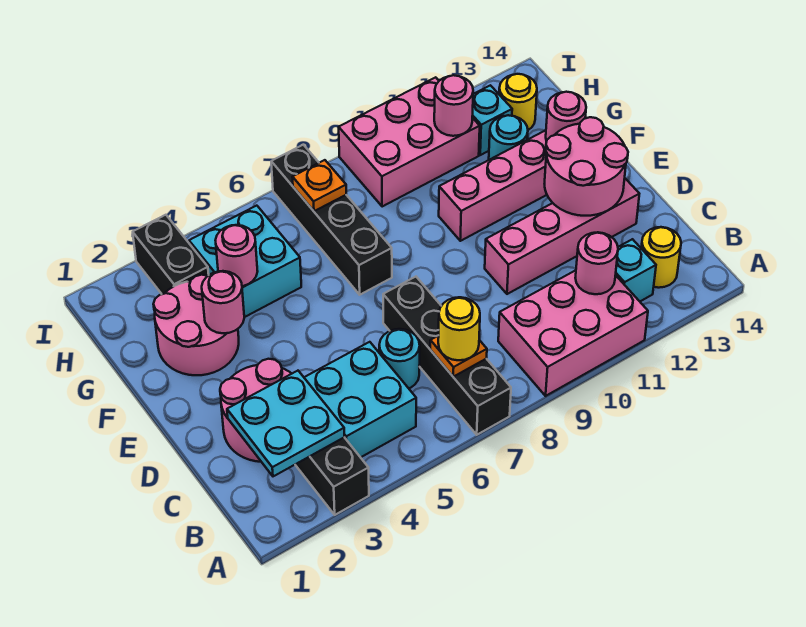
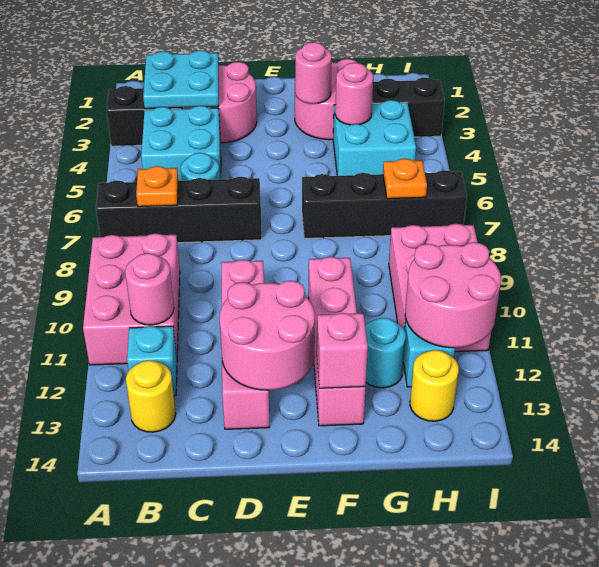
yellow round brick B7 level 3 -> none
pink round brick F13 level 2 -> pink brick F13 level 2
pink round brick H11 level 2 -> pink round brick H11:I12 level 2

